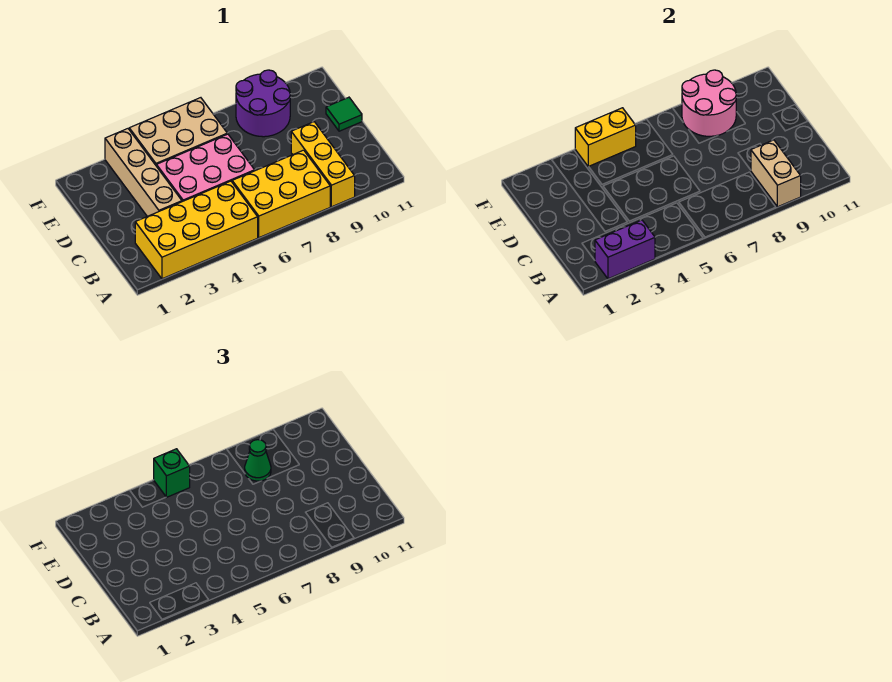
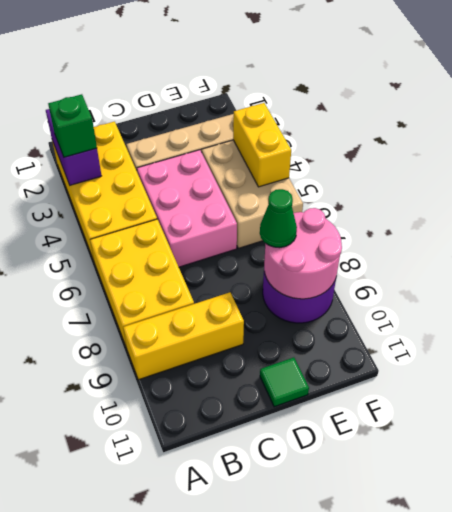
tan brick A9:B9 level 2 -> none
green brick F5 level 3 -> green brick A3 level 3

